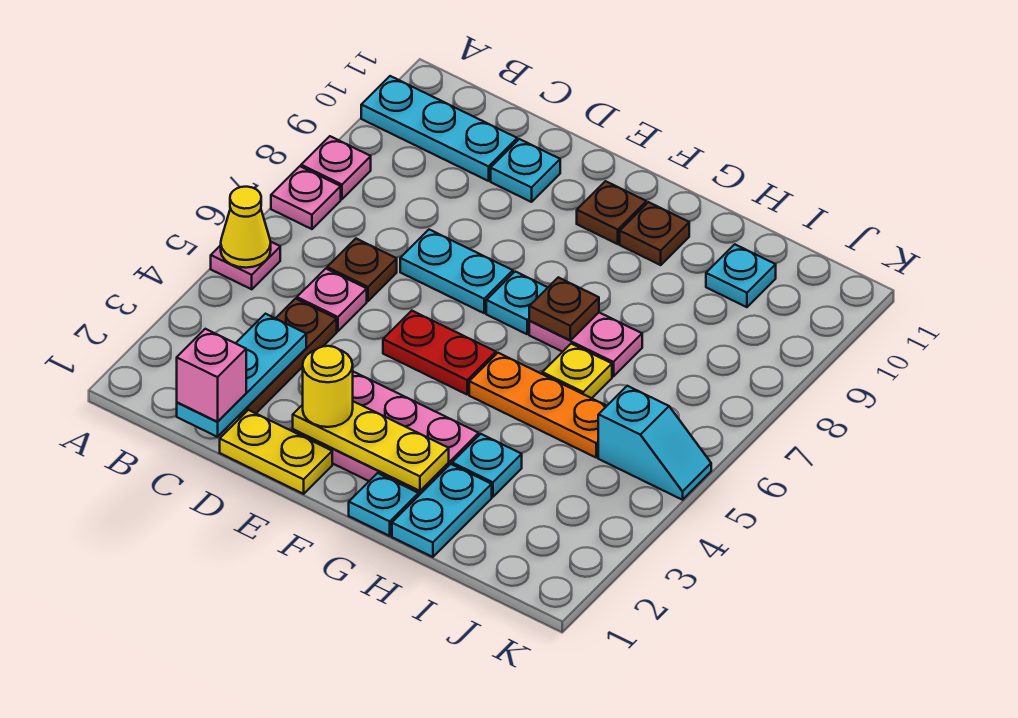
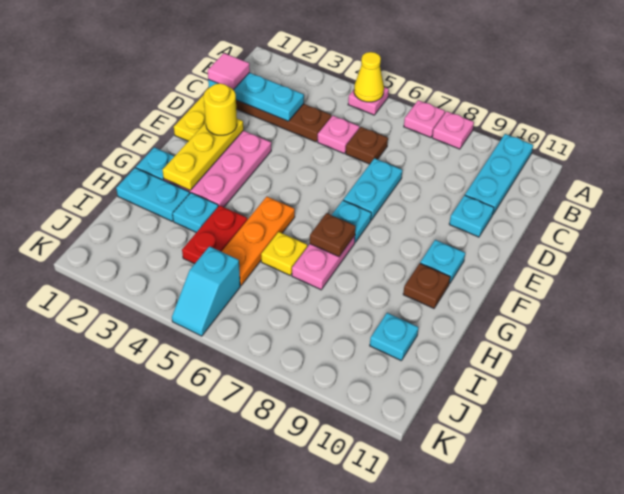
pink brick C1 level 3 -> pink tile C1 level 3
red plate E5:F5 level 1 -> red plate H4:I4 level 1
brown plate F10 level 1 -> cyan plate F10 level 1

